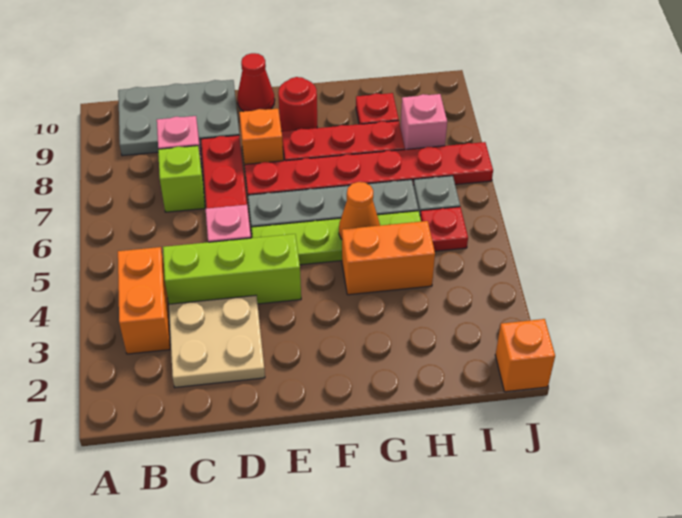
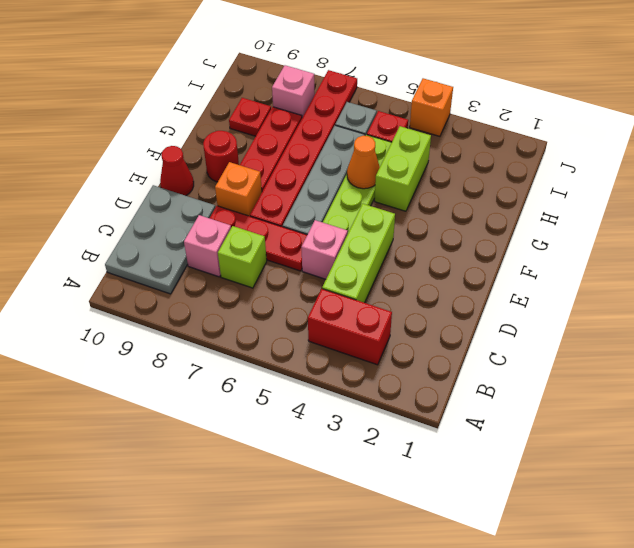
orange brick B3:B4 level 1 -> red brick B3:B4 level 1
tan plate C2:D3 level 1 -> none
orange brick G4:H4 level 1 -> lime brick G4:H4 level 1
orange brick J1 level 1 -> orange brick J4 level 1

